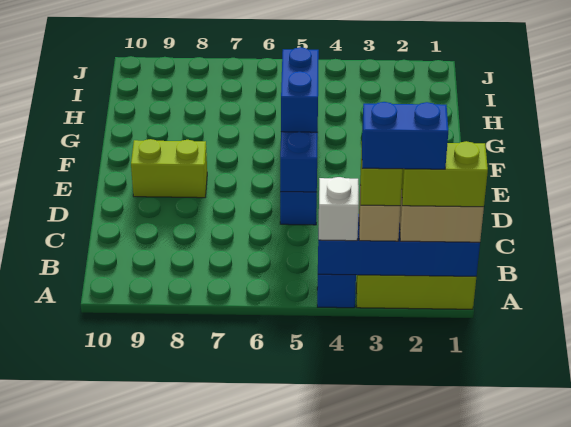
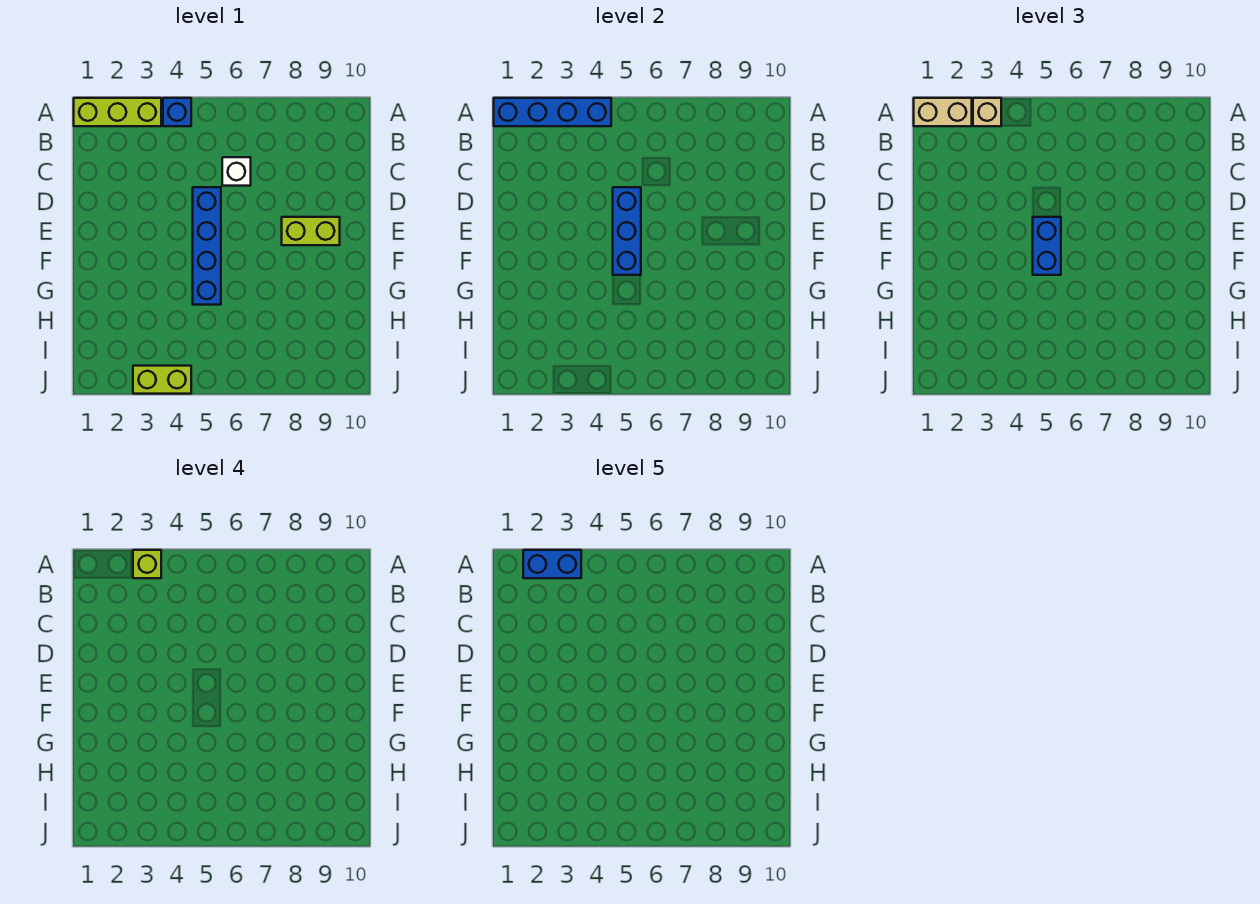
lime brick A1:A2 level 4 -> lime brick J3:J4 level 1
white brick A4 level 3 -> white brick C6 level 1

